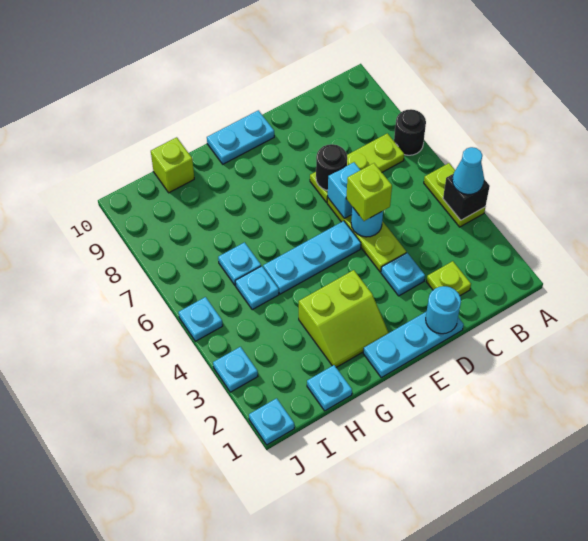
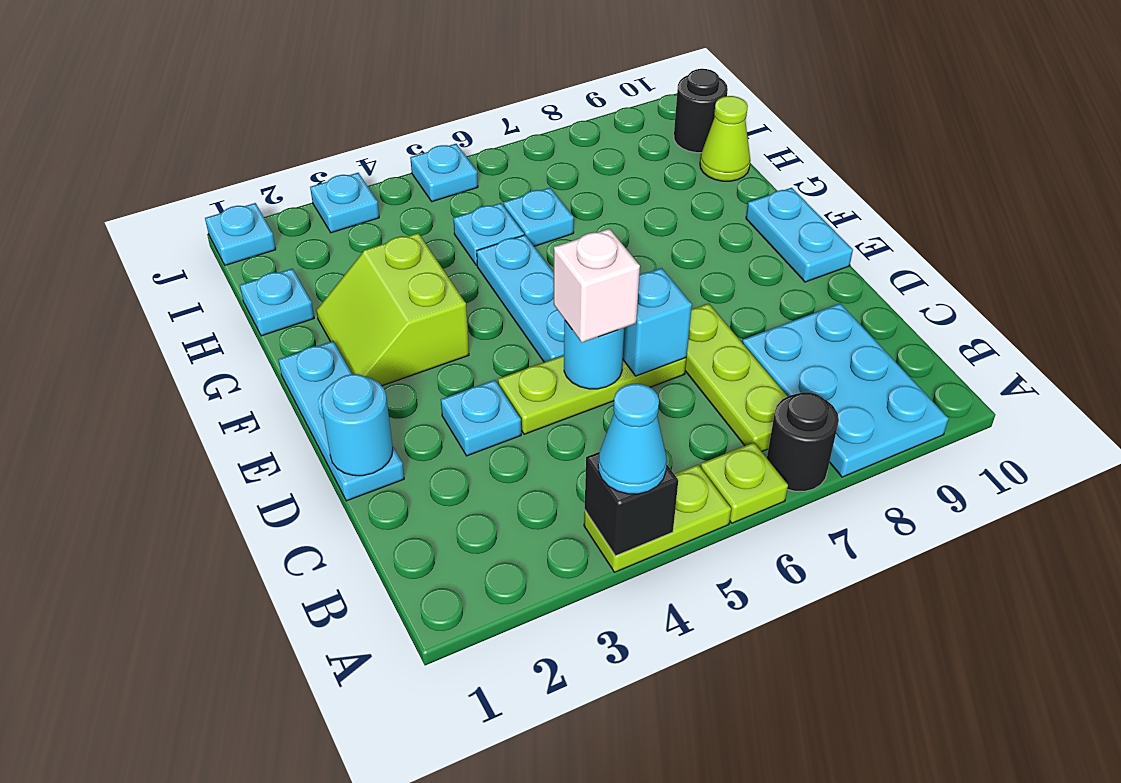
none -> cyan plate A8:C9 level 1
lime plate C2 level 1 -> lime plate A6 level 1
lime brick D5 level 3 -> white brick D5 level 3
black round brick D7 level 2 -> black round brick I10 level 1
lime brick H10 level 1 -> lime cone H10 level 1

